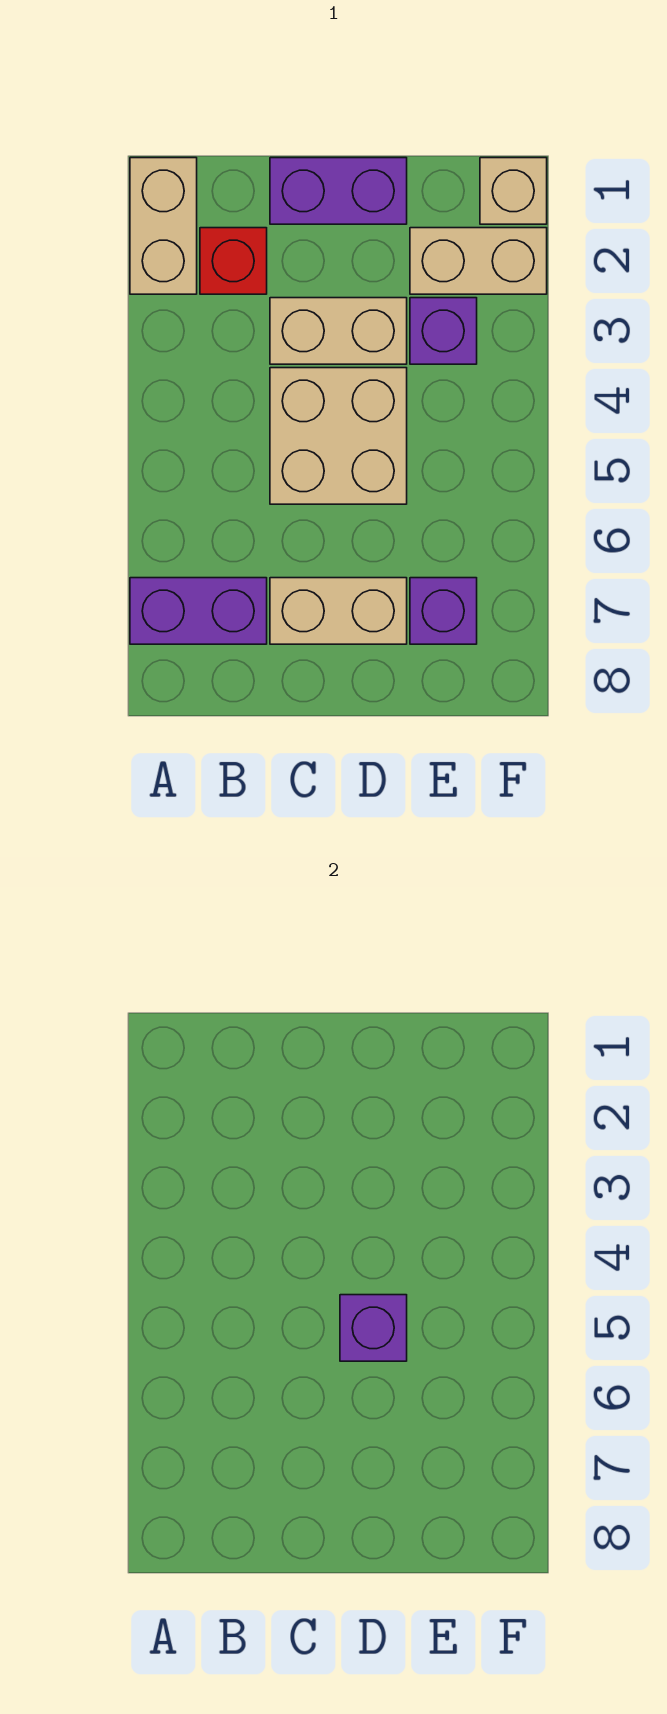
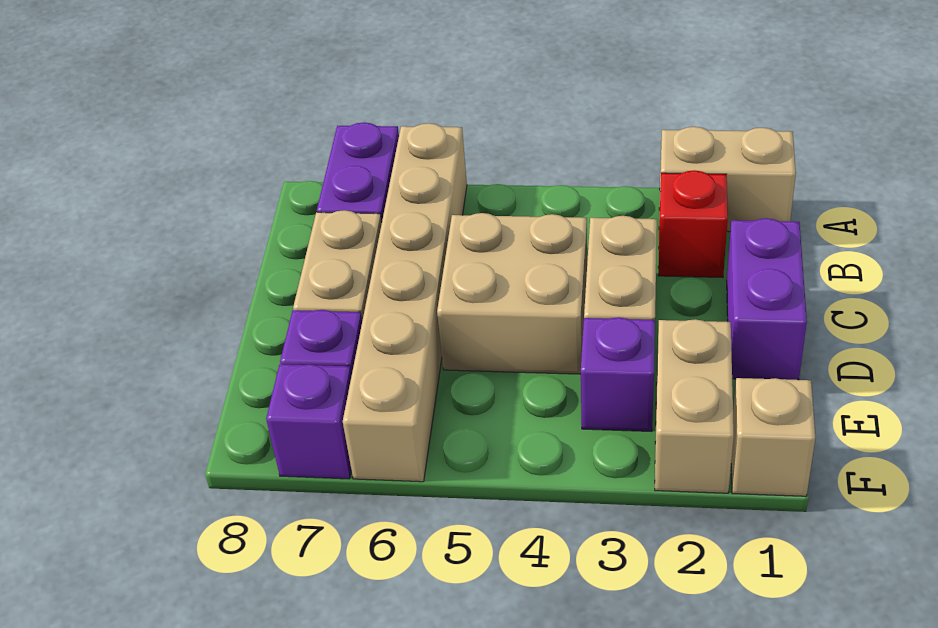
none -> tan brick A6:F6 level 1
purple brick D5 level 2 -> purple brick F7 level 1

